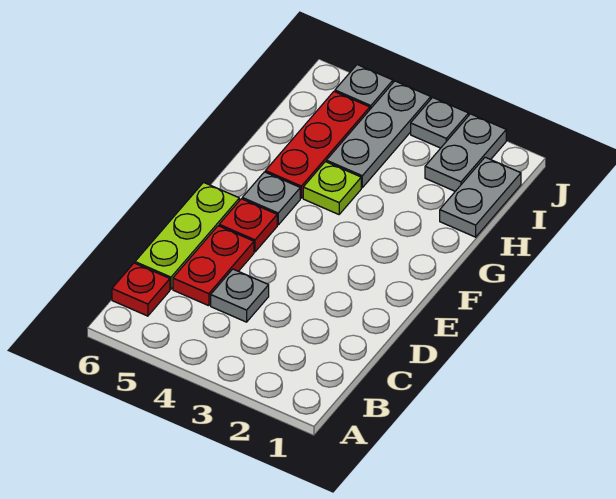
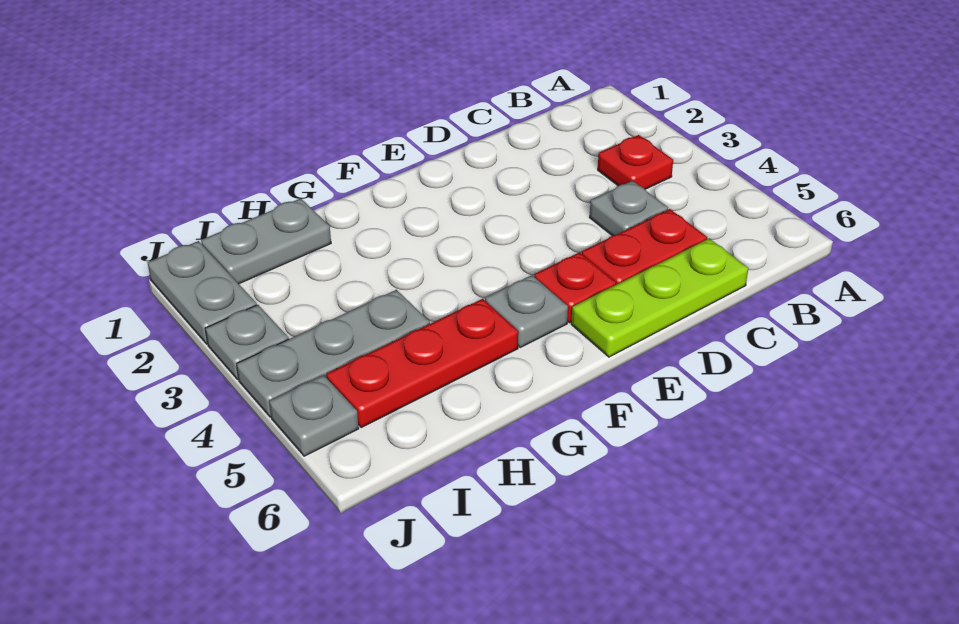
red plate B6 level 1 -> red plate B3 level 1
lime plate G4 level 1 -> none
grey plate I2:J2 level 1 -> grey plate J1:J2 level 1

